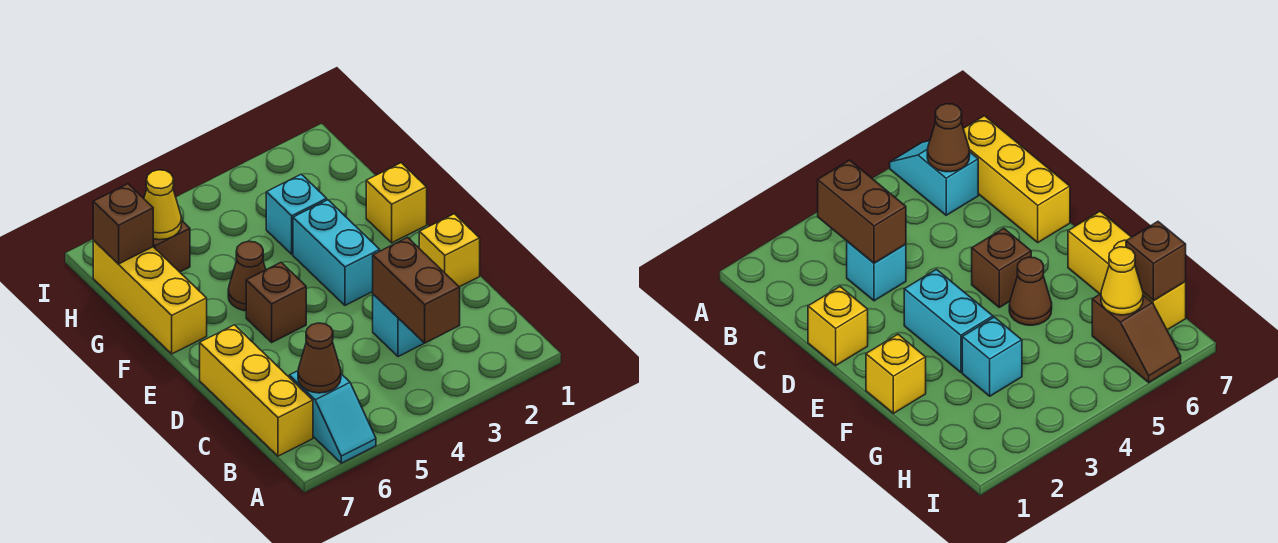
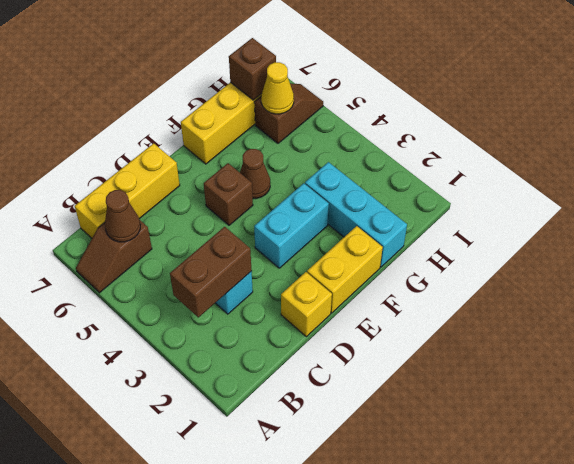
cyan slope A6:B6 level 1 top B -> brown slope A6:B6 level 1 top B
yellow brick F1 level 1 -> yellow brick E1:F1 level 1
cyan brick G3 level 1 -> cyan brick G1:G3 level 1

